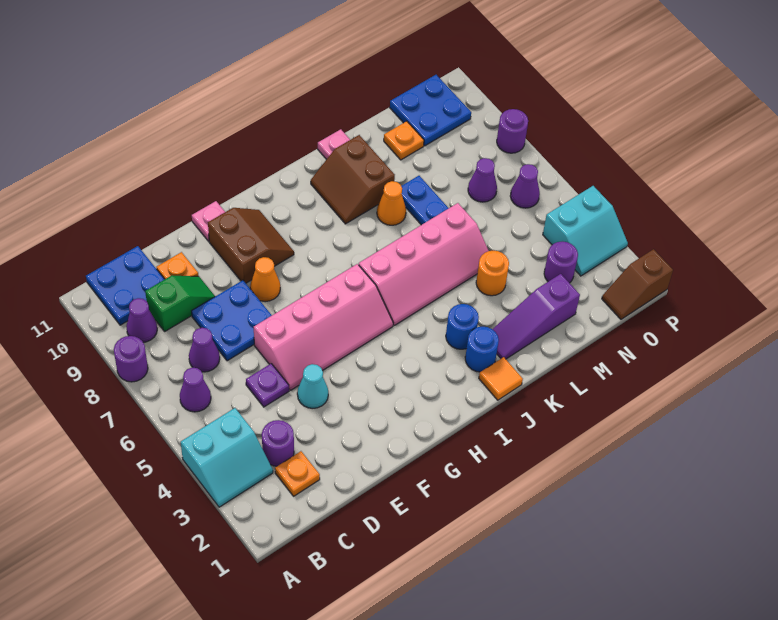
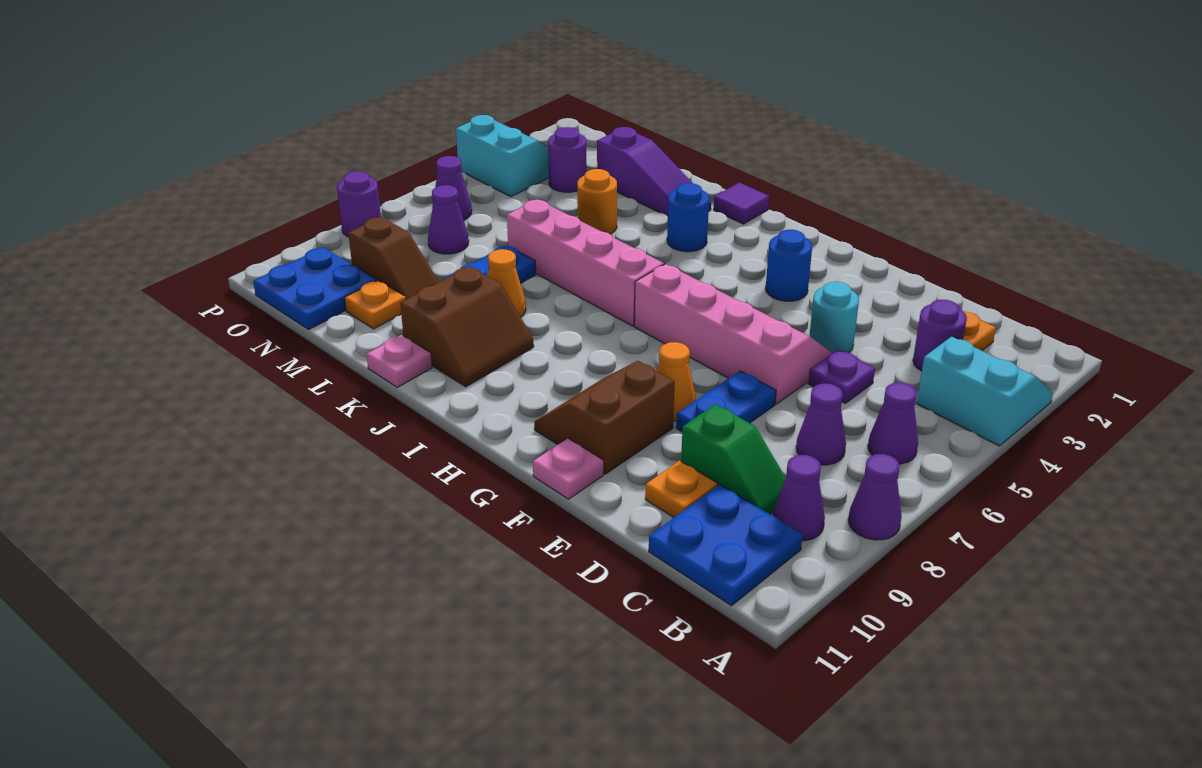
purple round brick A8 level 1 -> purple cone A8 level 1
green slope C9:D9 level 1 top C -> green slope C9:D9 level 1 top D
blue plate D7:E8 level 1 -> blue plate E7:E8 level 1
cyan cone E4 level 1 -> cyan round brick E4 level 1
orange tile J1 level 1 -> purple tile J1 level 1
blue round brick J2 level 1 -> blue round brick G3 level 1
brown slope O1:P1 level 1 top P -> brown slope M9:N9 level 1 top N

